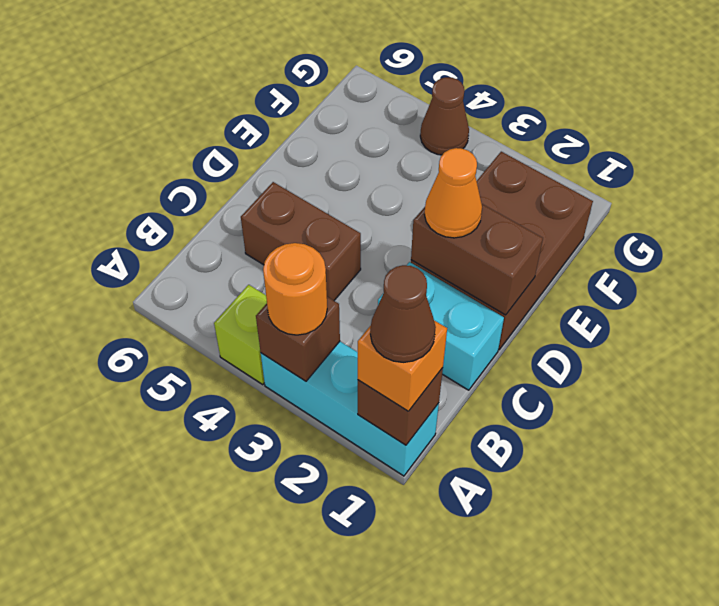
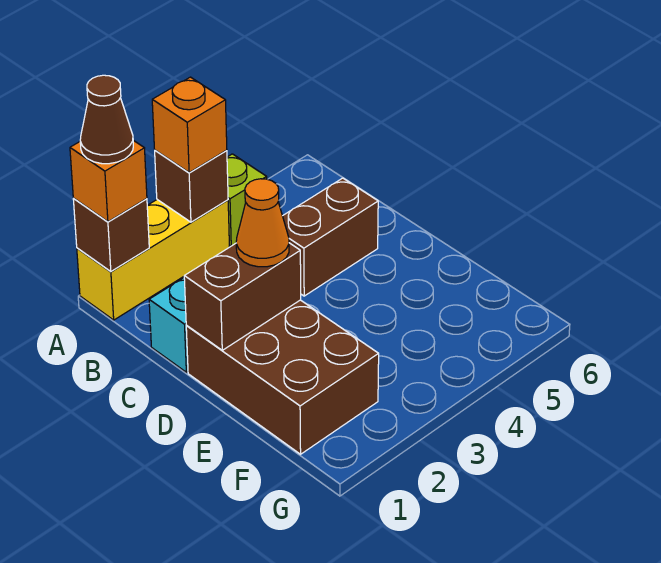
cyan brick A1:A3 level 1 -> yellow brick A1:A3 level 1
orange round brick A3 level 3 -> orange brick A3 level 3
brown cone G4 level 1 -> none

